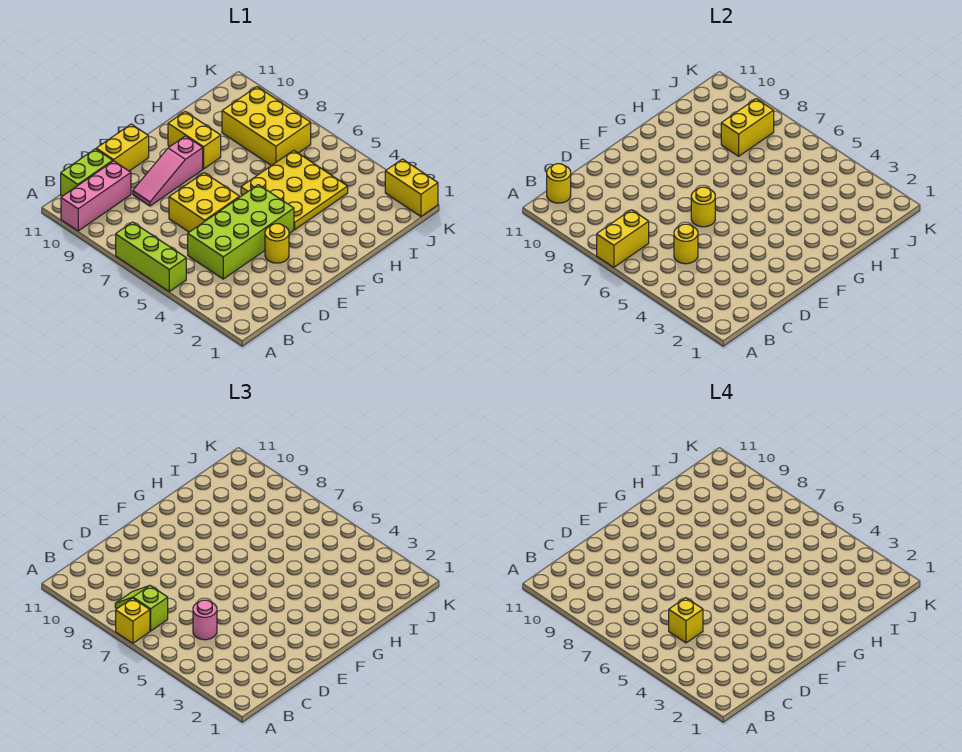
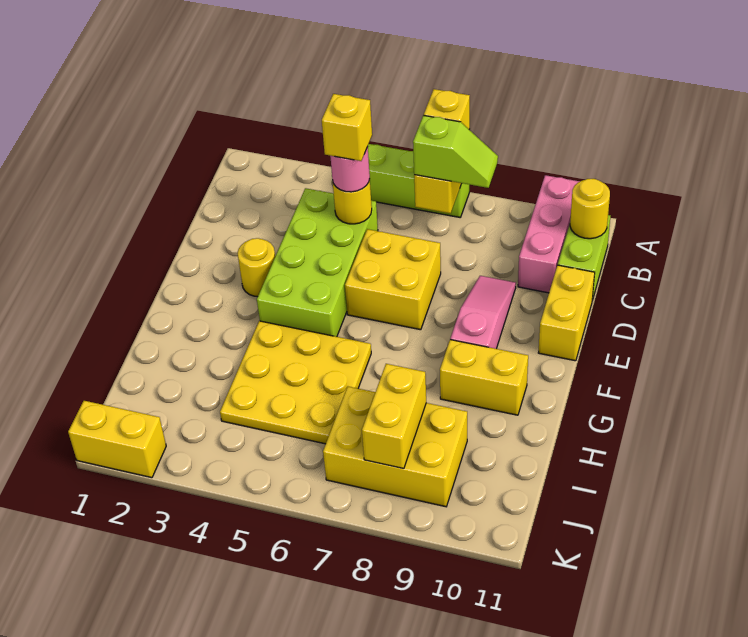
yellow round brick E6 level 2 -> none

